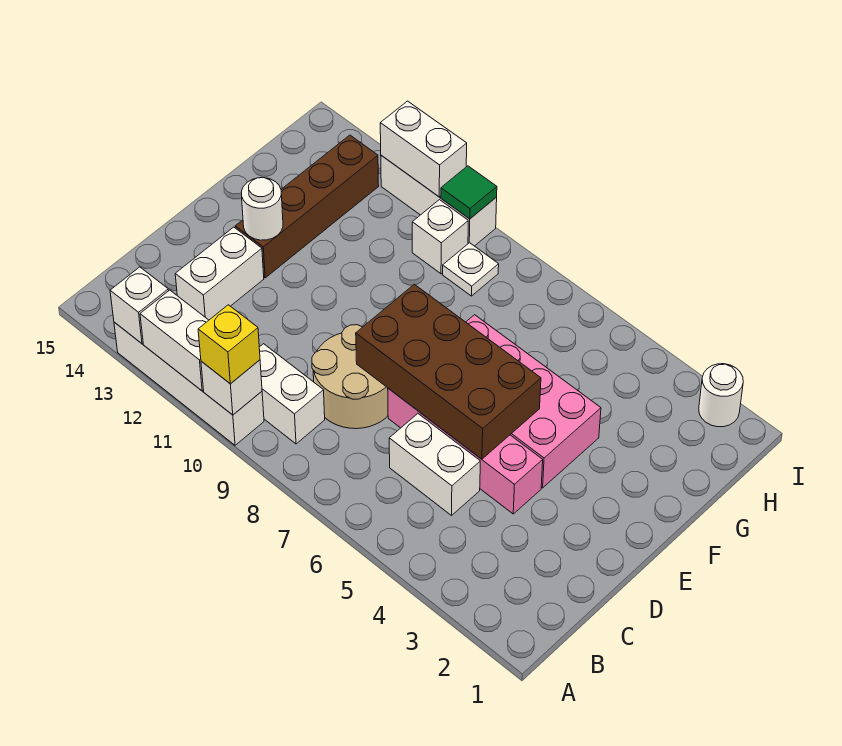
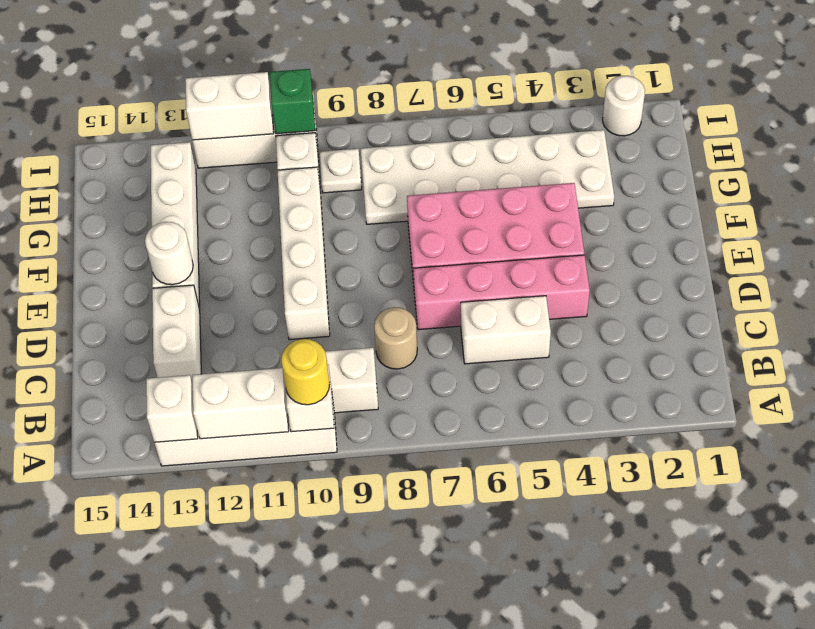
yellow brick A10 level 3 -> yellow round brick A10 level 3
tan round brick C8:D9 level 1 -> tan round brick C8 level 1
brown brick D5:E8 level 2 -> none
none -> white brick D10:G10 level 1
brown brick E13:H13 level 1 -> white brick E13:H13 level 1
none -> white plate G3:H8 level 1
green tile I10 level 2 -> green brick I10 level 2

